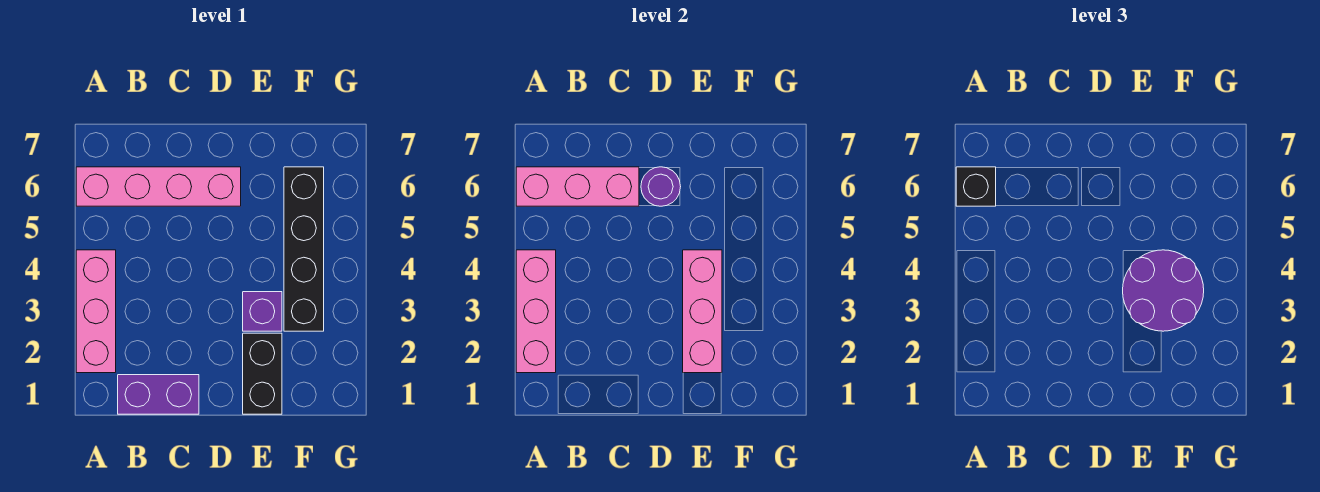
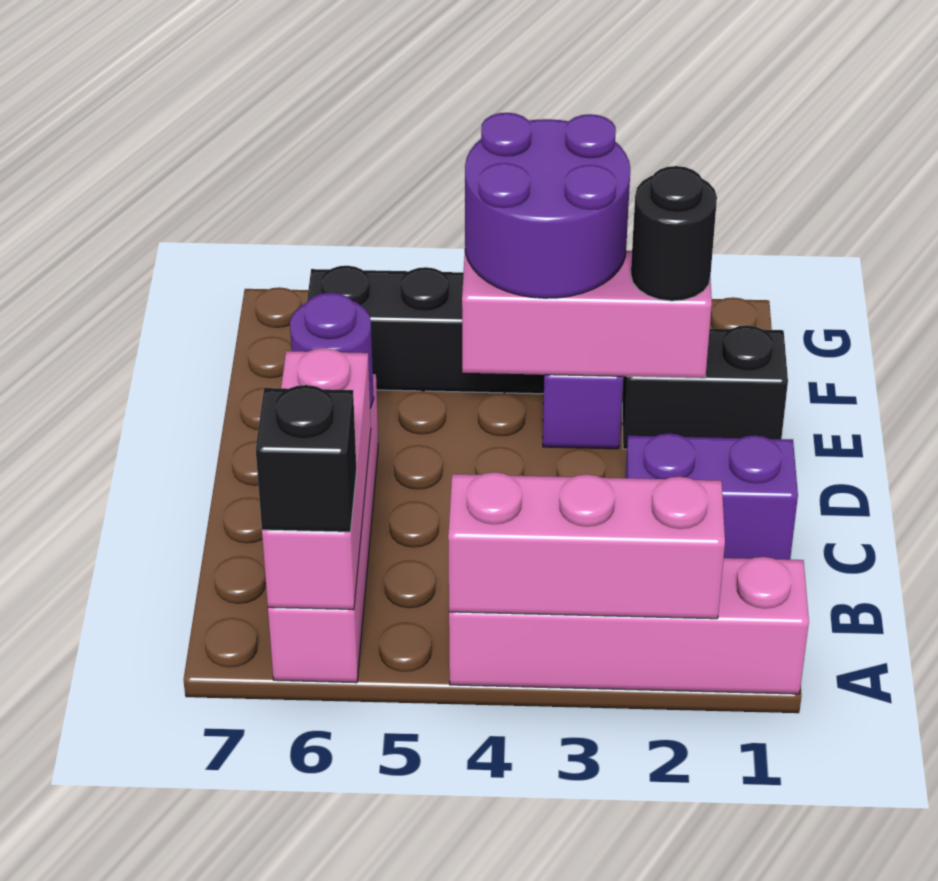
pink brick A2:A4 level 1 -> pink brick A1:A4 level 1
purple brick B1:C1 level 1 -> purple brick C1:C2 level 1
none -> black round brick E2 level 3

